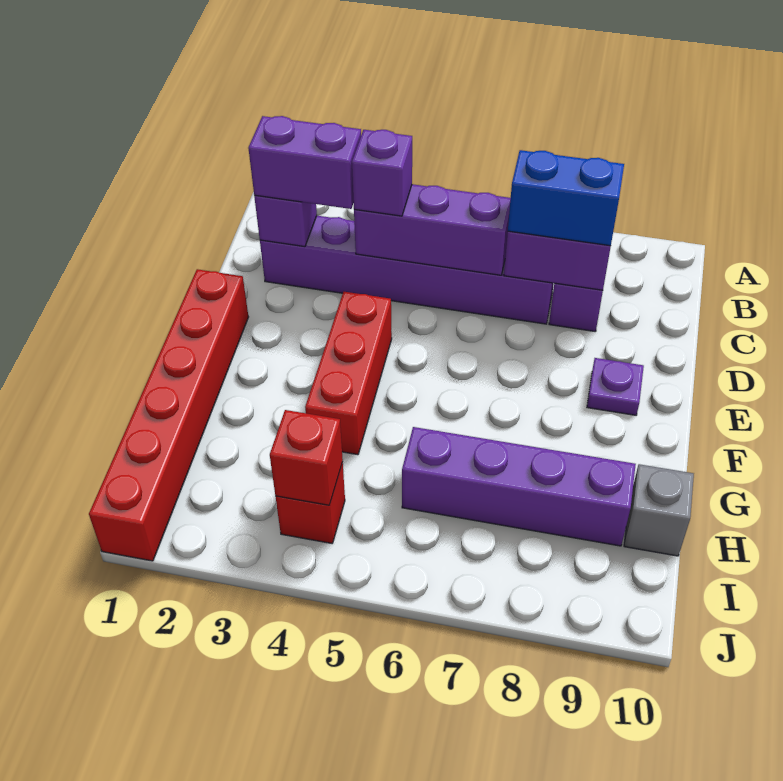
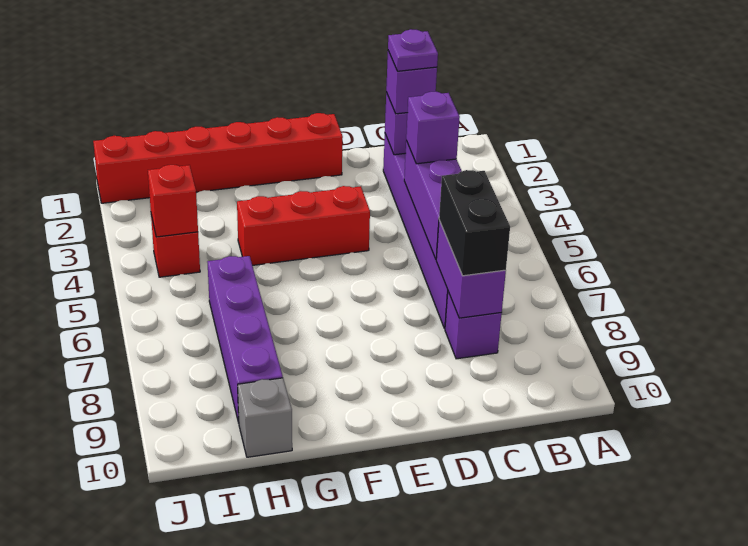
purple brick C2:C3 level 3 -> purple brick C2 level 3
blue brick C7:C8 level 3 -> black brick C7:C8 level 3
purple plate E9 level 1 -> purple plate C2 level 4

